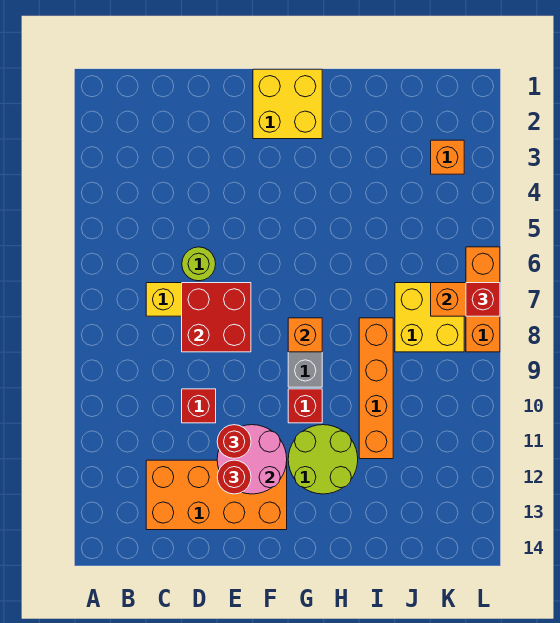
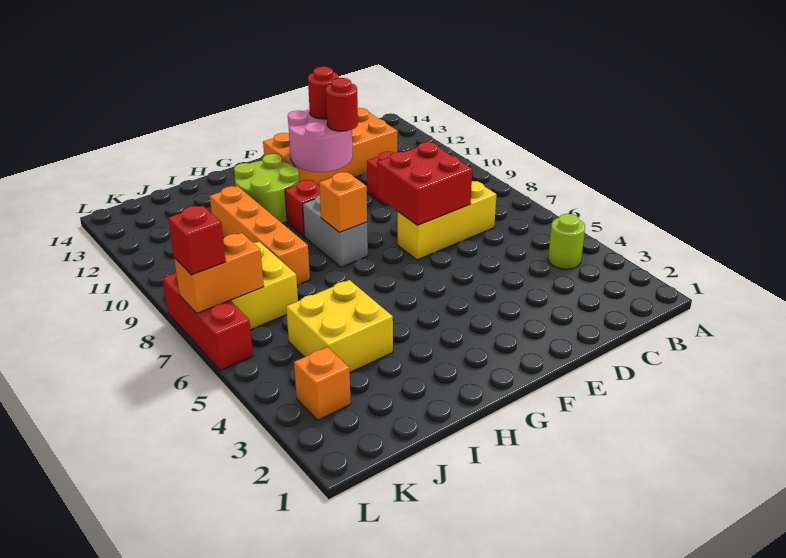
lime round brick D6 level 1 -> lime round brick B4 level 1
yellow brick F1:G2 level 1 -> yellow brick I4:J5 level 1
orange brick L6:L8 level 1 -> red brick L6:L8 level 1

